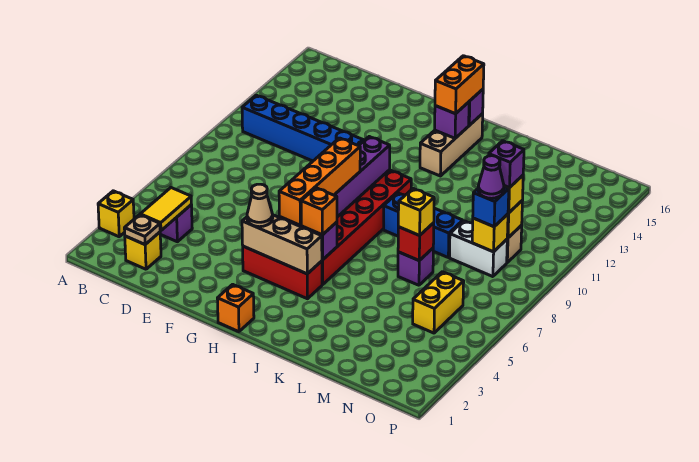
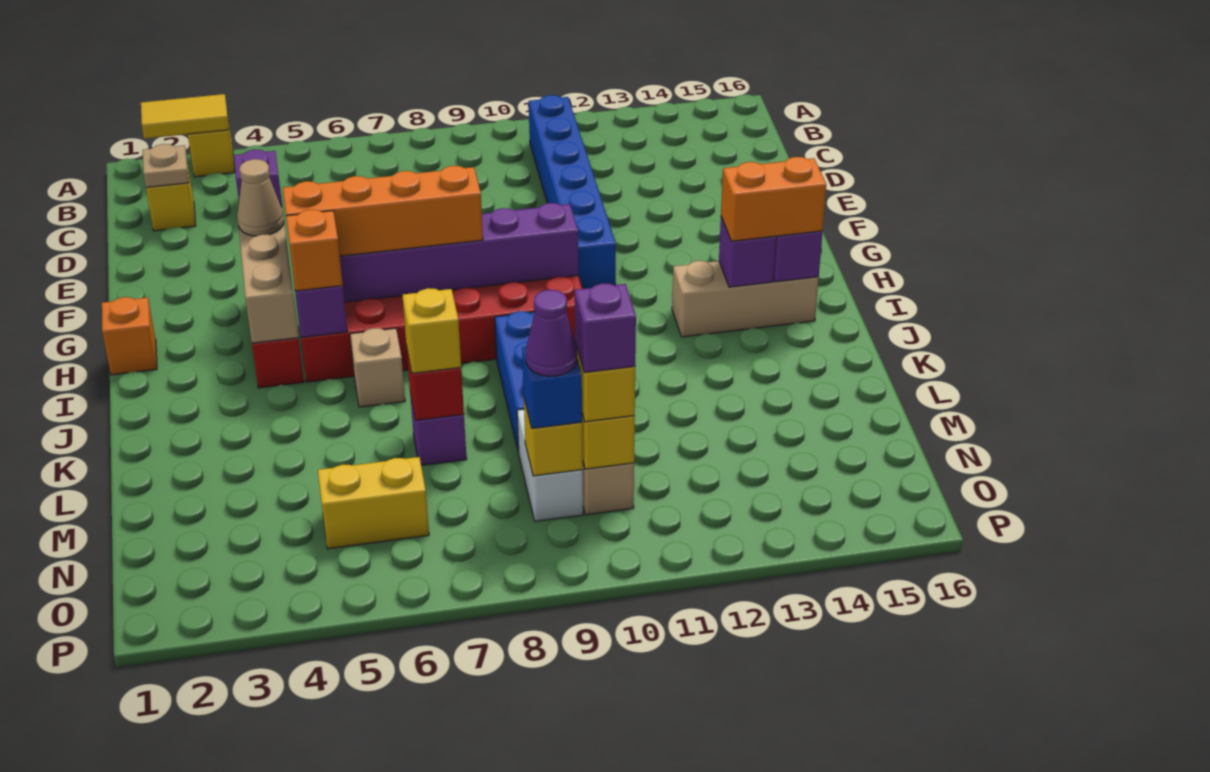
yellow tile C3:C4 level 2 -> yellow tile A2:A3 level 2
none -> tan brick J6 level 1

